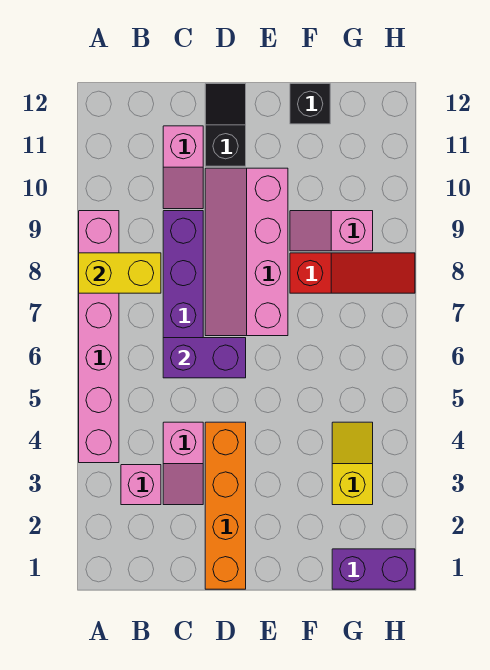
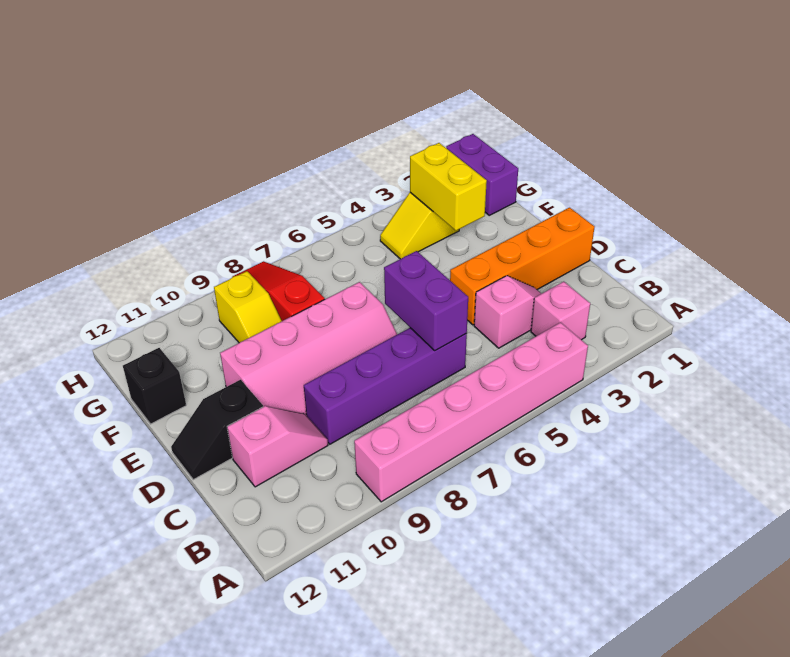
yellow brick A8:B8 level 2 -> yellow brick F3:G3 level 2
pink slope F9:G9 level 1 top G -> yellow slope F9:G9 level 1 top G

